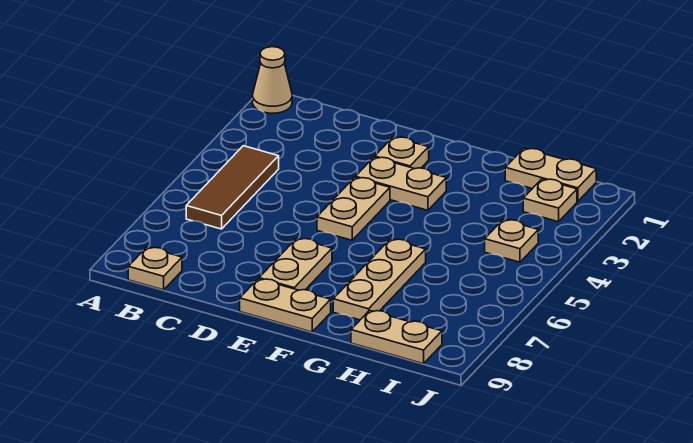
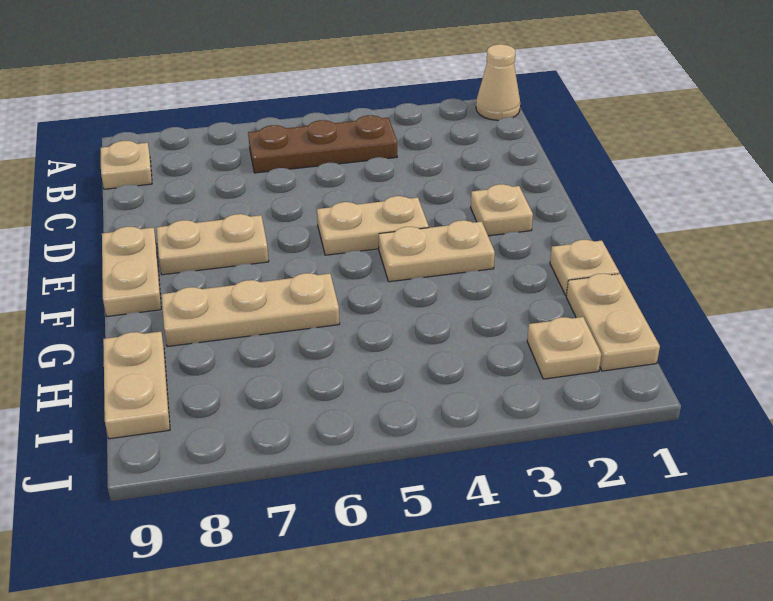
brown tile B4:B6 level 1 -> brown plate B4:B6 level 1
tan plate E3:F3 level 1 -> tan plate F3:F4 level 1
tan plate I4 level 1 -> tan plate G1 level 1

